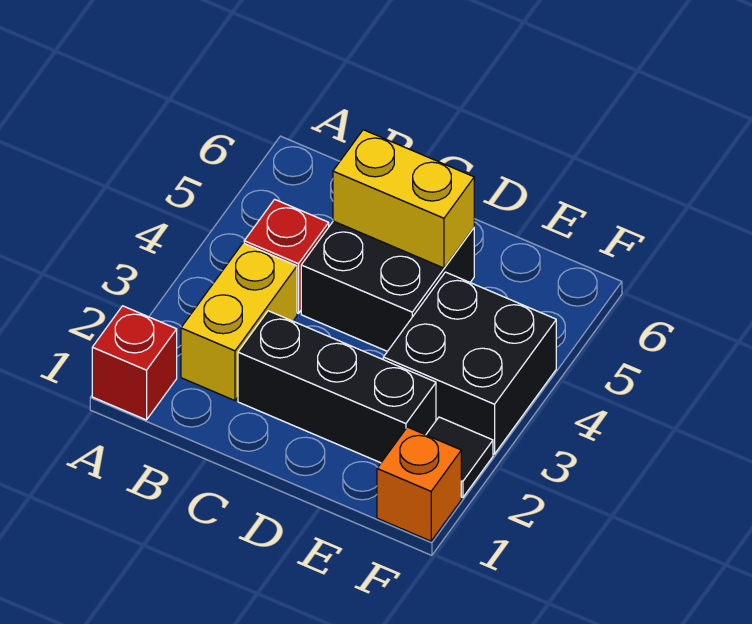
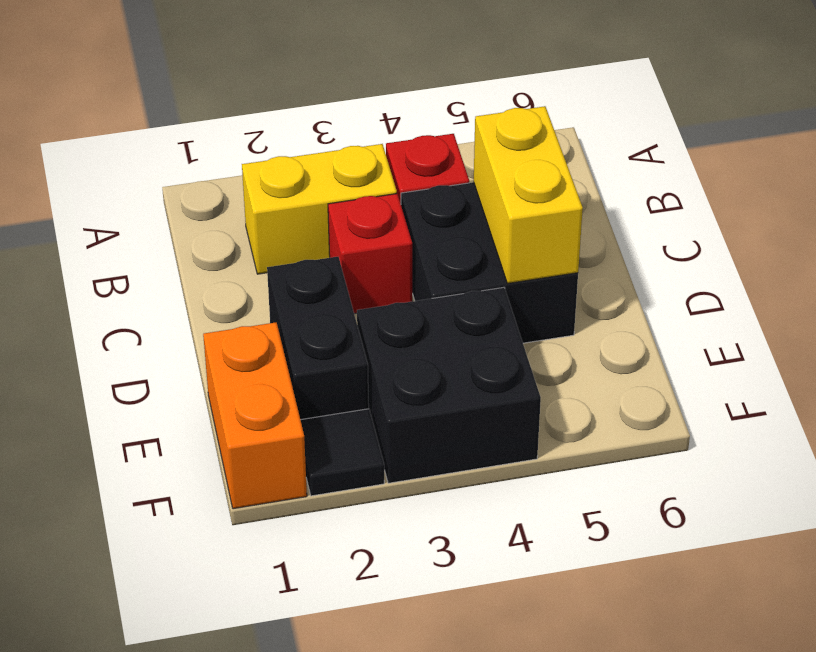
red brick A1 level 1 -> red brick C3 level 1
black brick C2:E2 level 1 -> black brick D2:E2 level 1
orange brick F1 level 1 -> orange brick E1:F1 level 1

